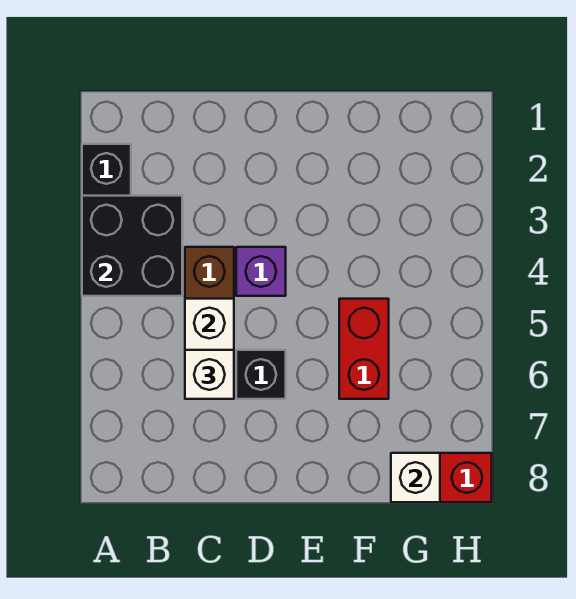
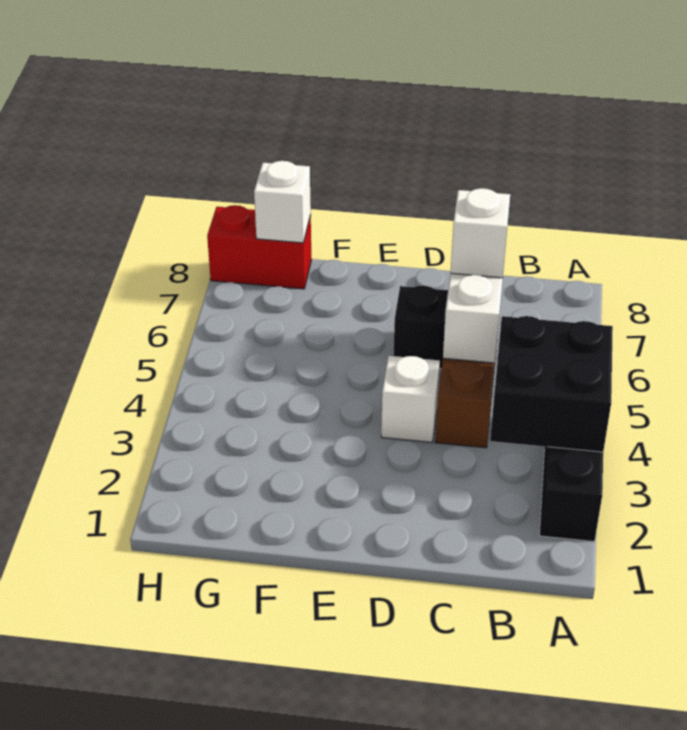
purple brick D4 level 1 -> white brick D4 level 1
red brick F5:F6 level 1 -> none

